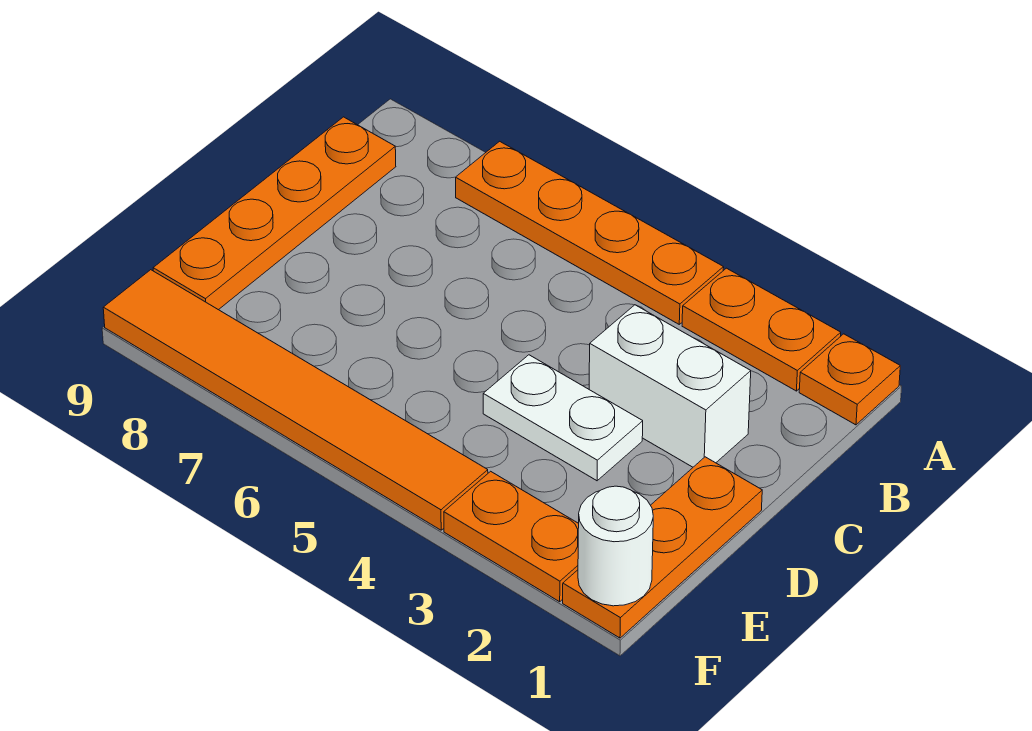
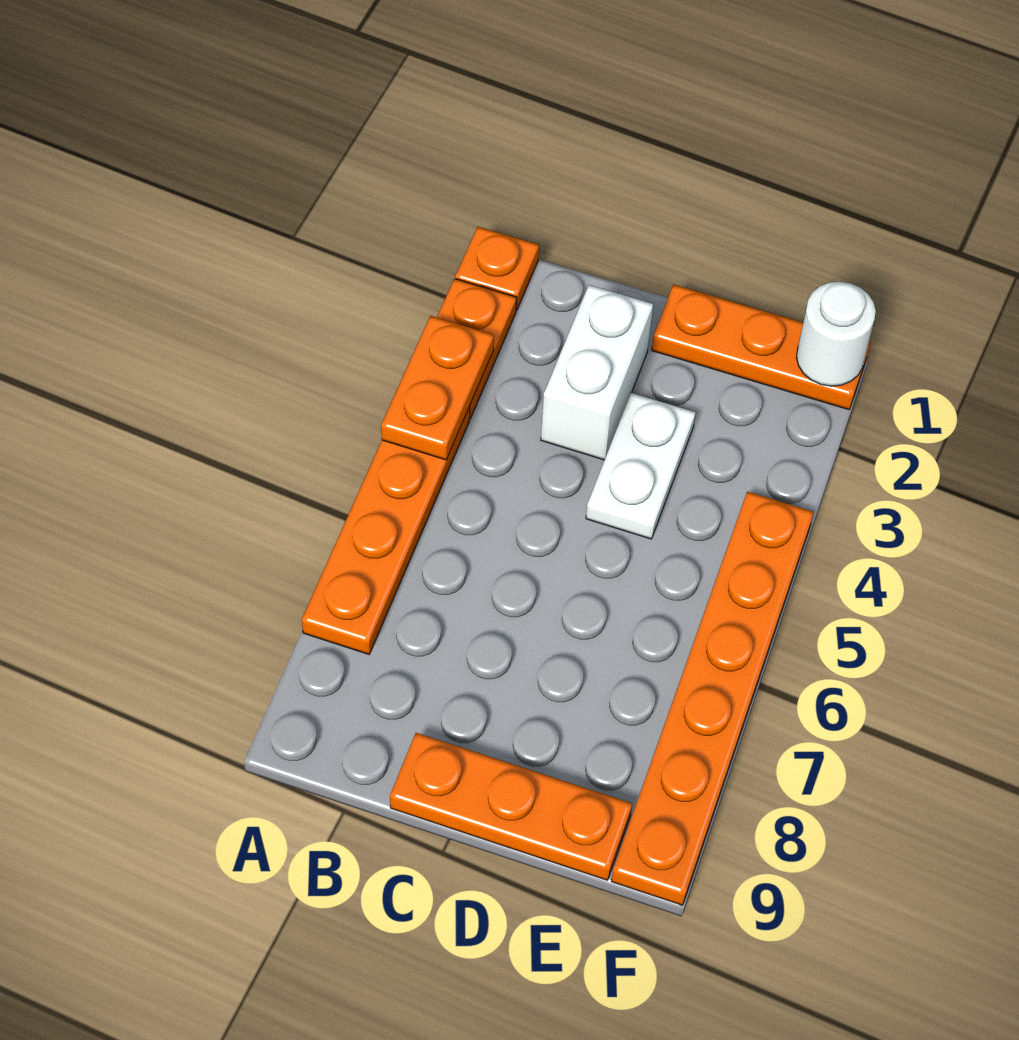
orange plate B9:E9 level 1 -> orange plate C9:E9 level 1
orange plate F2:F3 level 1 -> orange plate A3:A4 level 2
orange tile F4:F9 level 1 -> orange plate F4:F9 level 1

